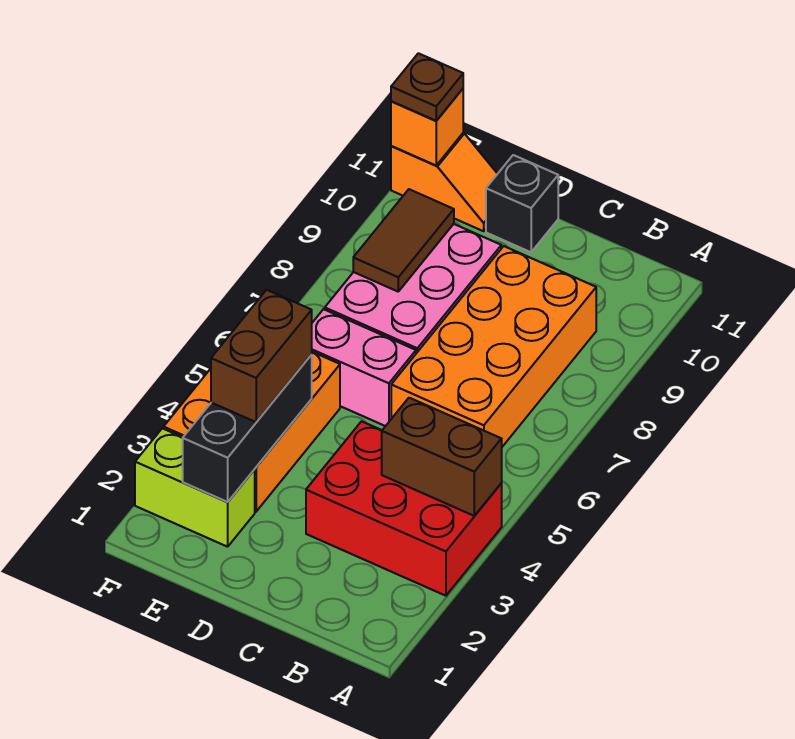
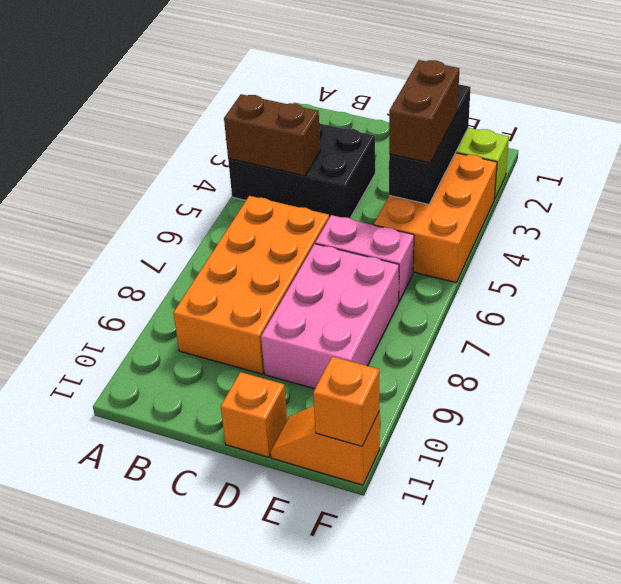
red brick A3:C4 level 1 -> black brick A3:C4 level 1
black brick D11 level 1 -> orange brick D11 level 1
brown tile E8:E9 level 2 -> none
brown plate F11 level 3 -> none

